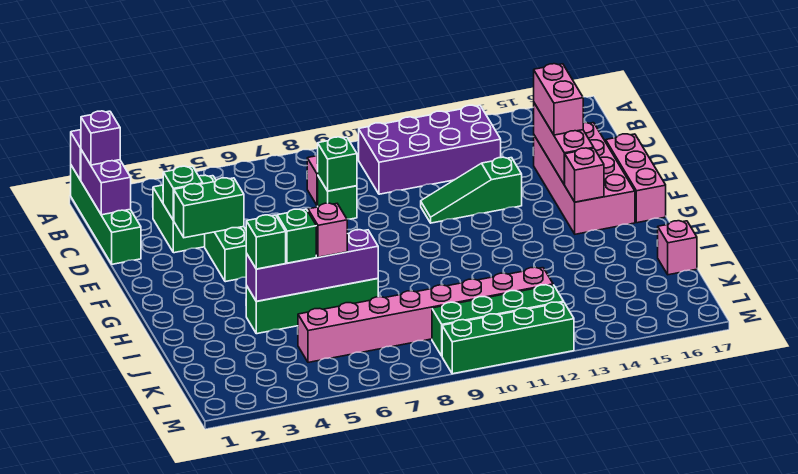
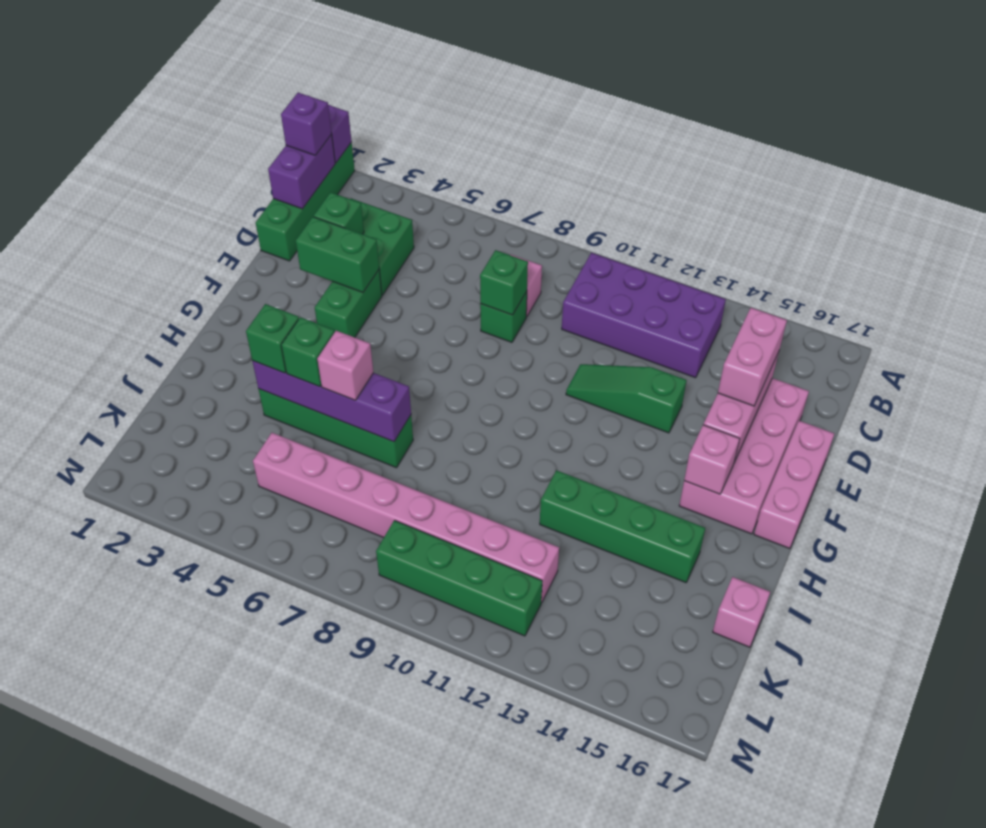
green brick M9:M12 level 1 -> green brick I12:I15 level 1

